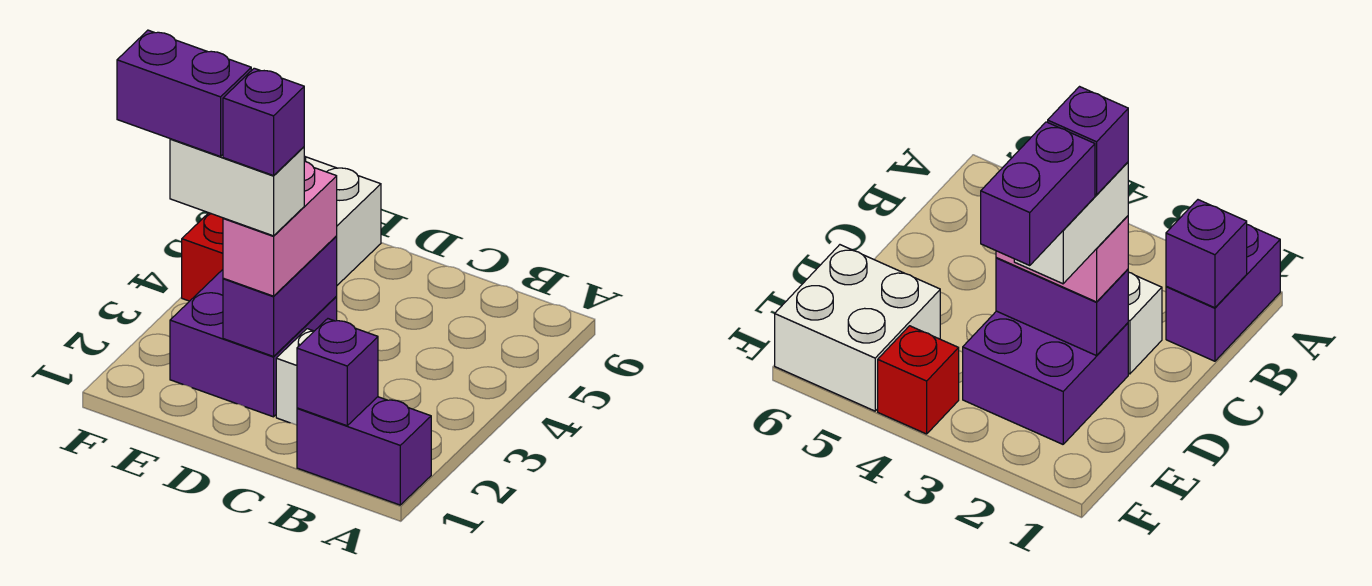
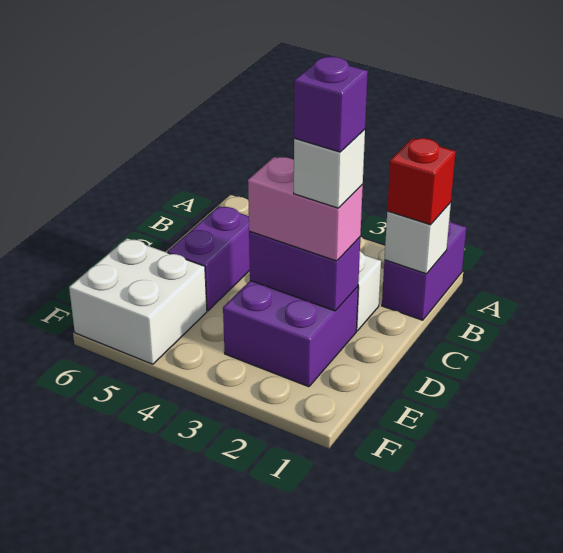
purple brick B1 level 2 -> white brick B1 level 2
white brick D2:E2 level 4 -> white brick D2 level 4
purple brick E2:F2 level 5 -> purple brick C5:D5 level 1
red brick F4 level 1 -> red brick B1 level 3

